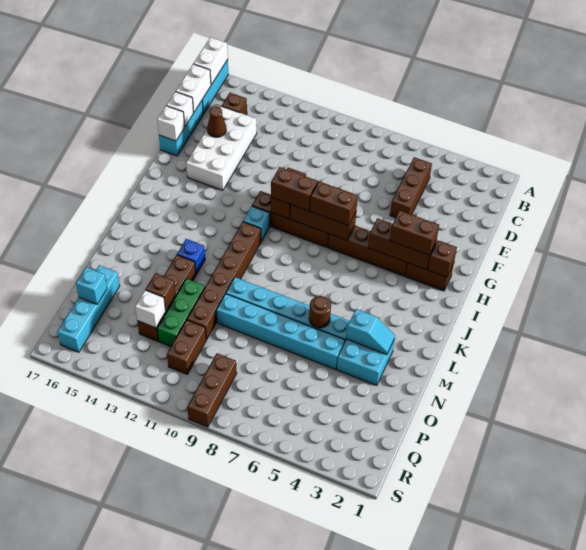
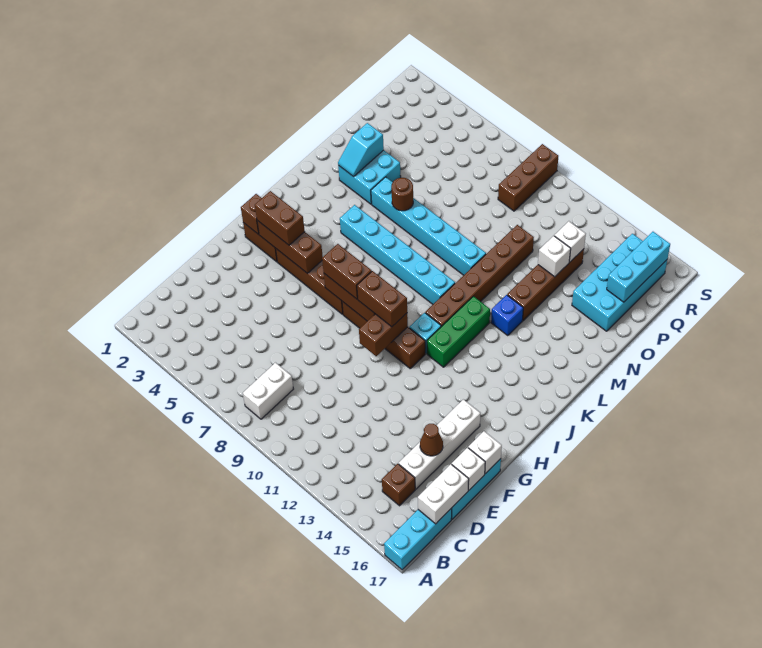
white brick A17:B17 level 2 -> white brick B8:C8 level 1
brown brick C5:E5 level 1 -> none
white brick D14:G15 level 1 -> white brick D15:G15 level 1
cyan slope M3:M4 level 2 top 4 -> cyan slope M3:N3 level 2 top N
cyan brick N5:N10 level 1 -> cyan brick K5:K10 level 1
green brick N12:P12 level 1 -> green brick I12:K12 level 1
brown brick O13 level 2 -> white brick O13 level 2
cyan brick O16:R16 level 1 -> cyan brick O15:R16 level 1
brown brick P11:Q11 level 1 -> none
cyan brick P16 level 2 -> cyan brick P16:R16 level 2

